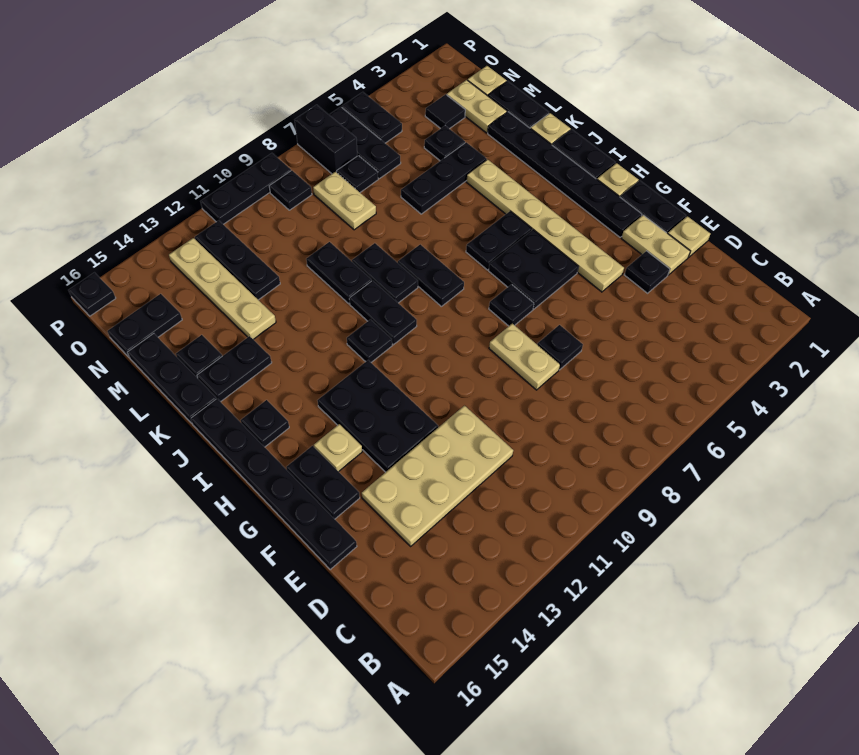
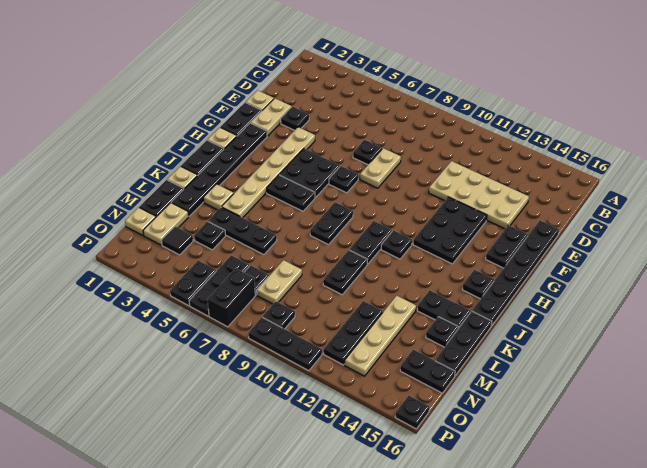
tan plate G14 level 1 -> tan plate K3 level 1
black plate J9:K9 level 1 -> none

